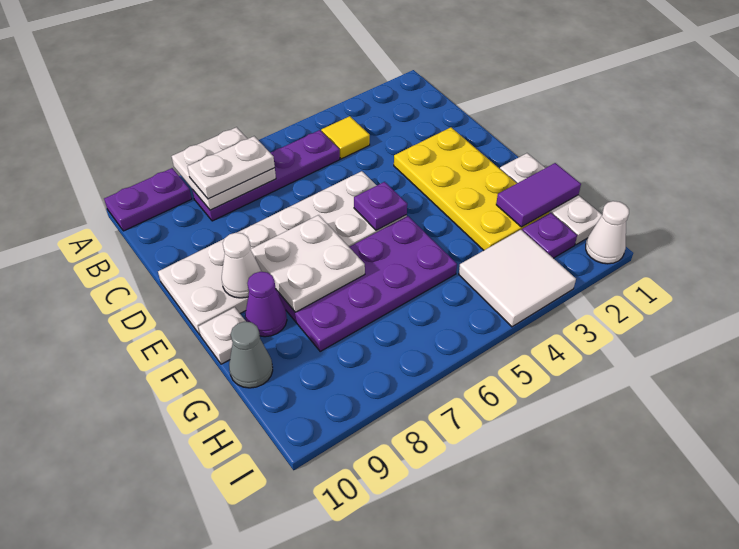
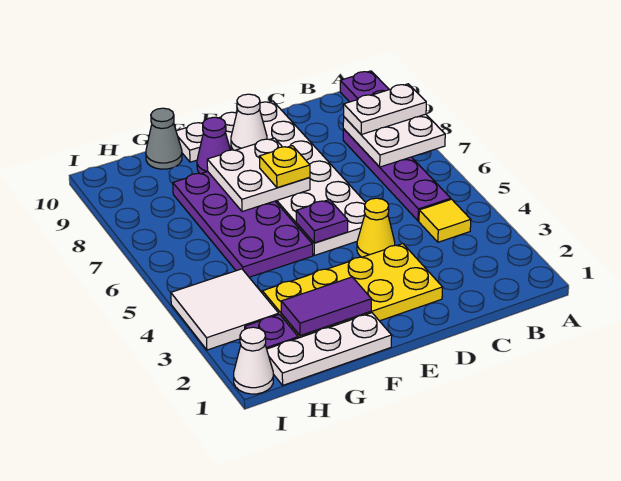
white plate B7:B8 level 3 -> white plate A8:B8 level 3
none -> yellow cone D4 level 1
none -> yellow plate E7 level 3
purple tile G1:G2 level 2 -> purple tile F2:G2 level 2

